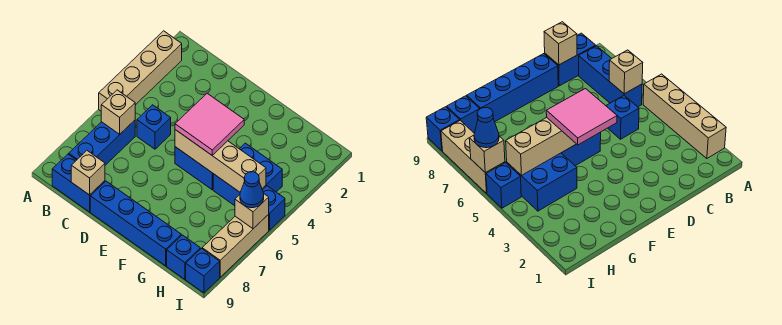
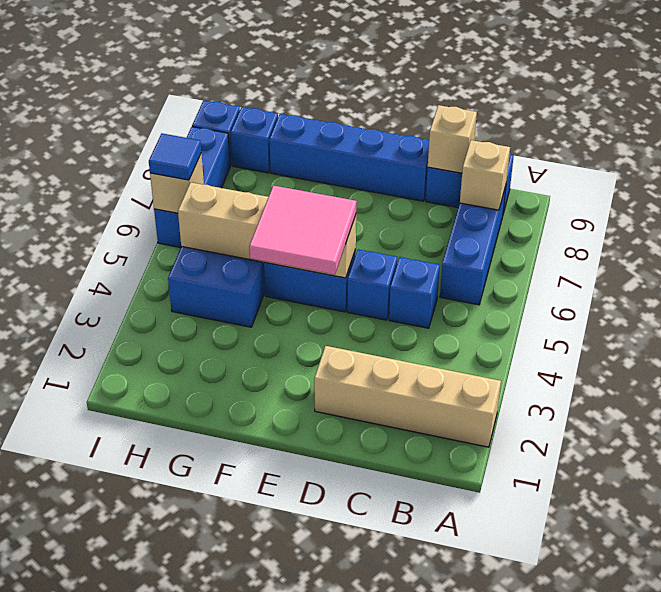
tan brick A2:A5 level 1 -> tan brick A2:D2 level 1
tan brick B6 level 2 -> tan brick B8 level 2
blue brick I5 level 1 -> blue brick D5 level 1
tan brick I6:I8 level 1 -> blue brick I6:I8 level 1
blue cone I6 level 3 -> blue tile I6 level 3

